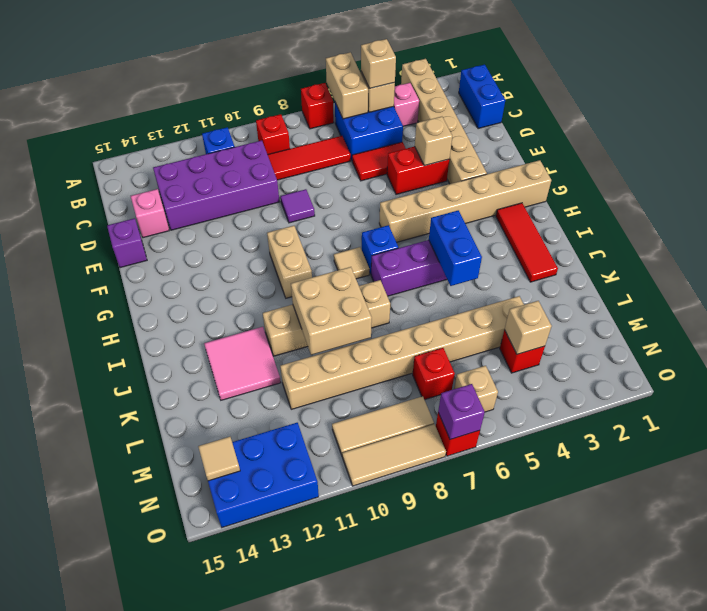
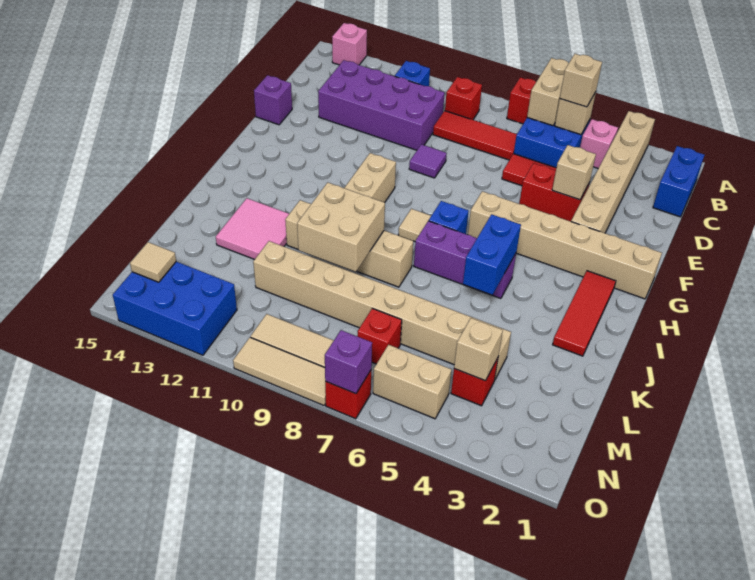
pink brick D14 level 1 -> pink brick A14 level 1
tan brick N6 level 1 -> tan brick N5:N6 level 1

